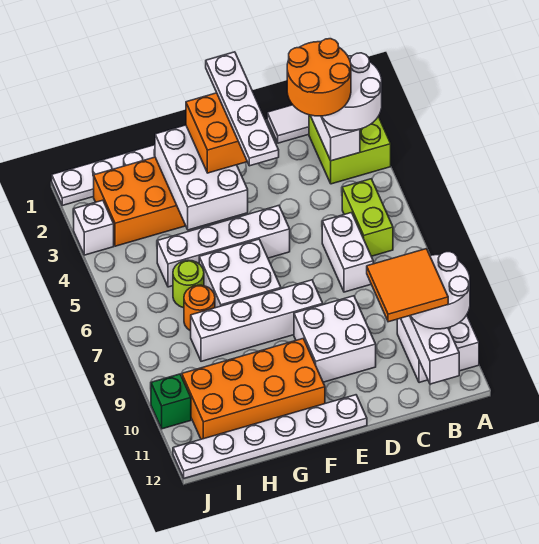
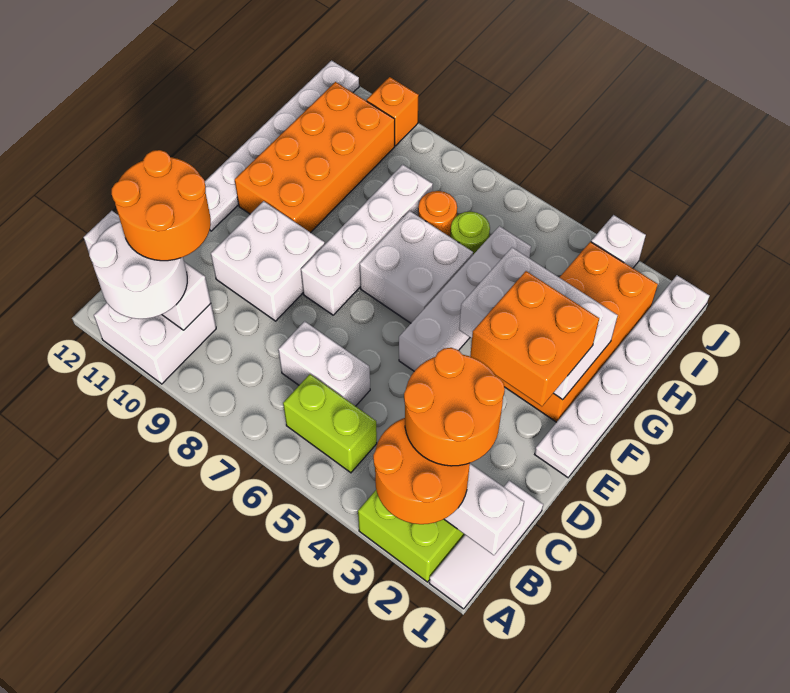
white round brick A2:B3 level 3 -> orange round brick A2:B3 level 3
orange tile B10:C11 level 4 -> orange round brick B10:C11 level 4
white plate E1:E4 level 4 -> none
green brick J10 level 1 -> orange brick J10 level 1

